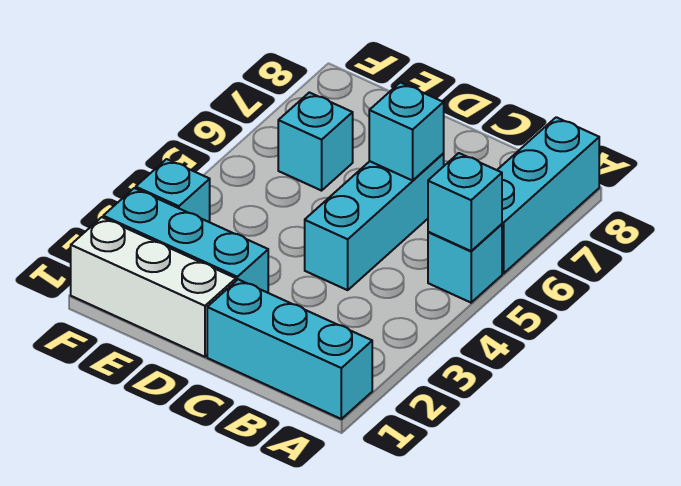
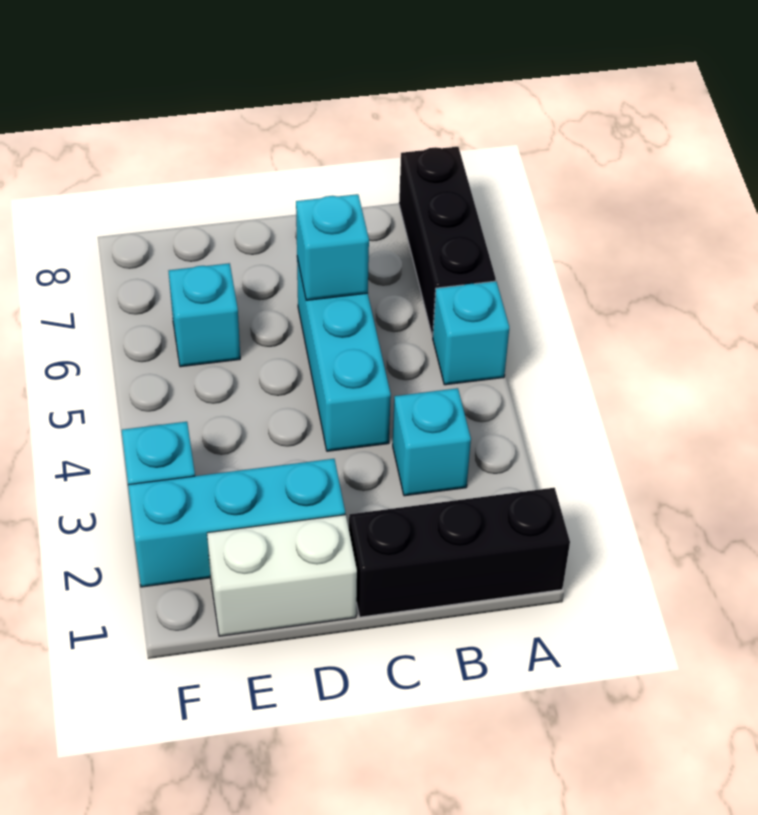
cyan brick A1:C1 level 1 -> black brick A1:C1 level 1
cyan brick A5 level 2 -> cyan brick B3 level 1
cyan brick A6:A8 level 1 -> black brick A6:A8 level 1
white brick D1:F1 level 1 -> white brick D1:E1 level 1

